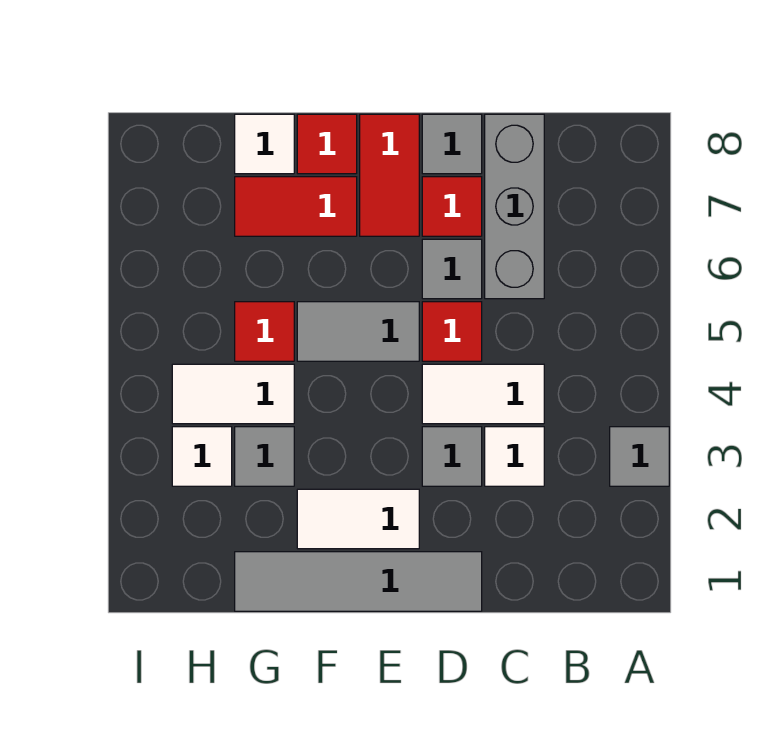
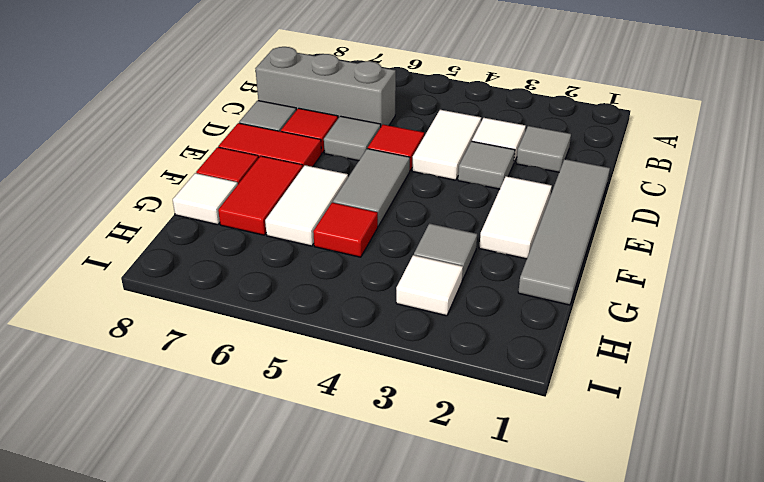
grey tile A3 level 1 -> grey tile C2 level 1
white tile G4:H4 level 1 -> white tile F6:G6 level 1

